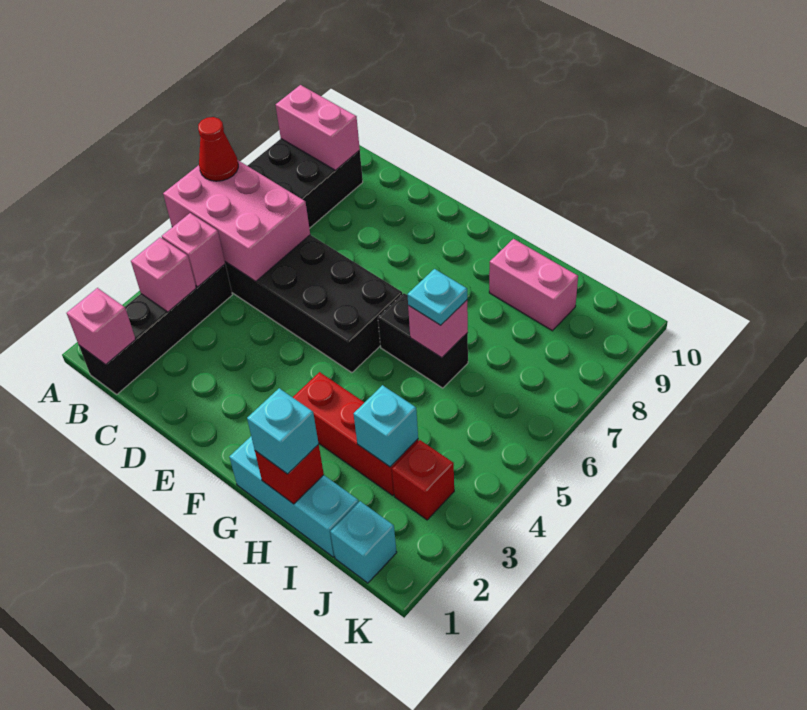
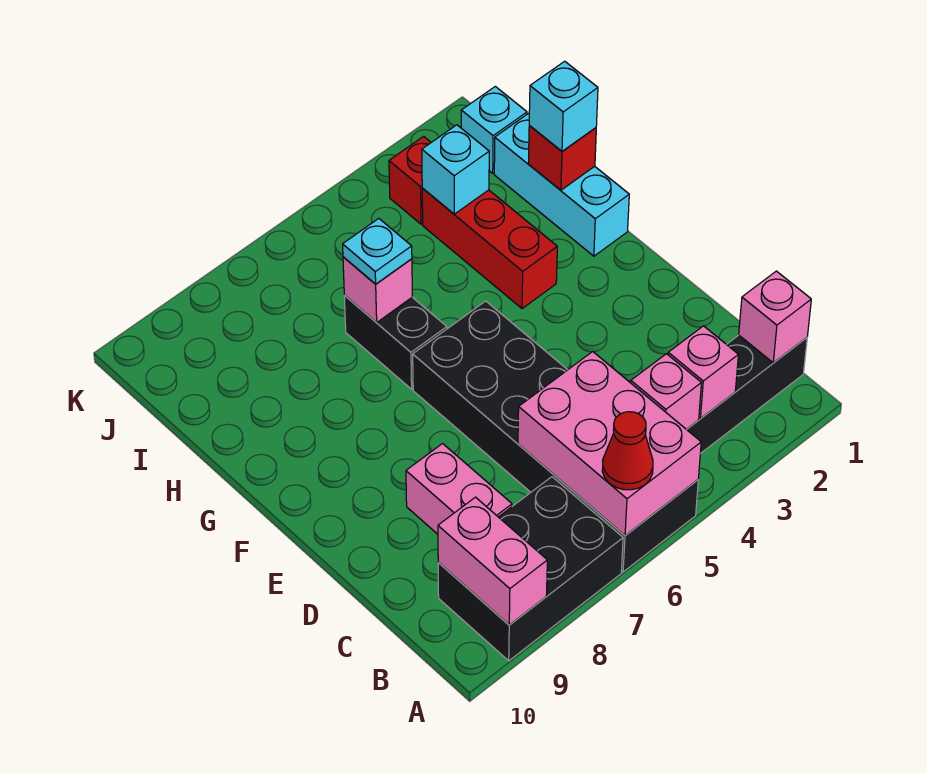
pink brick H9:I9 level 1 -> pink brick C8:D8 level 1

